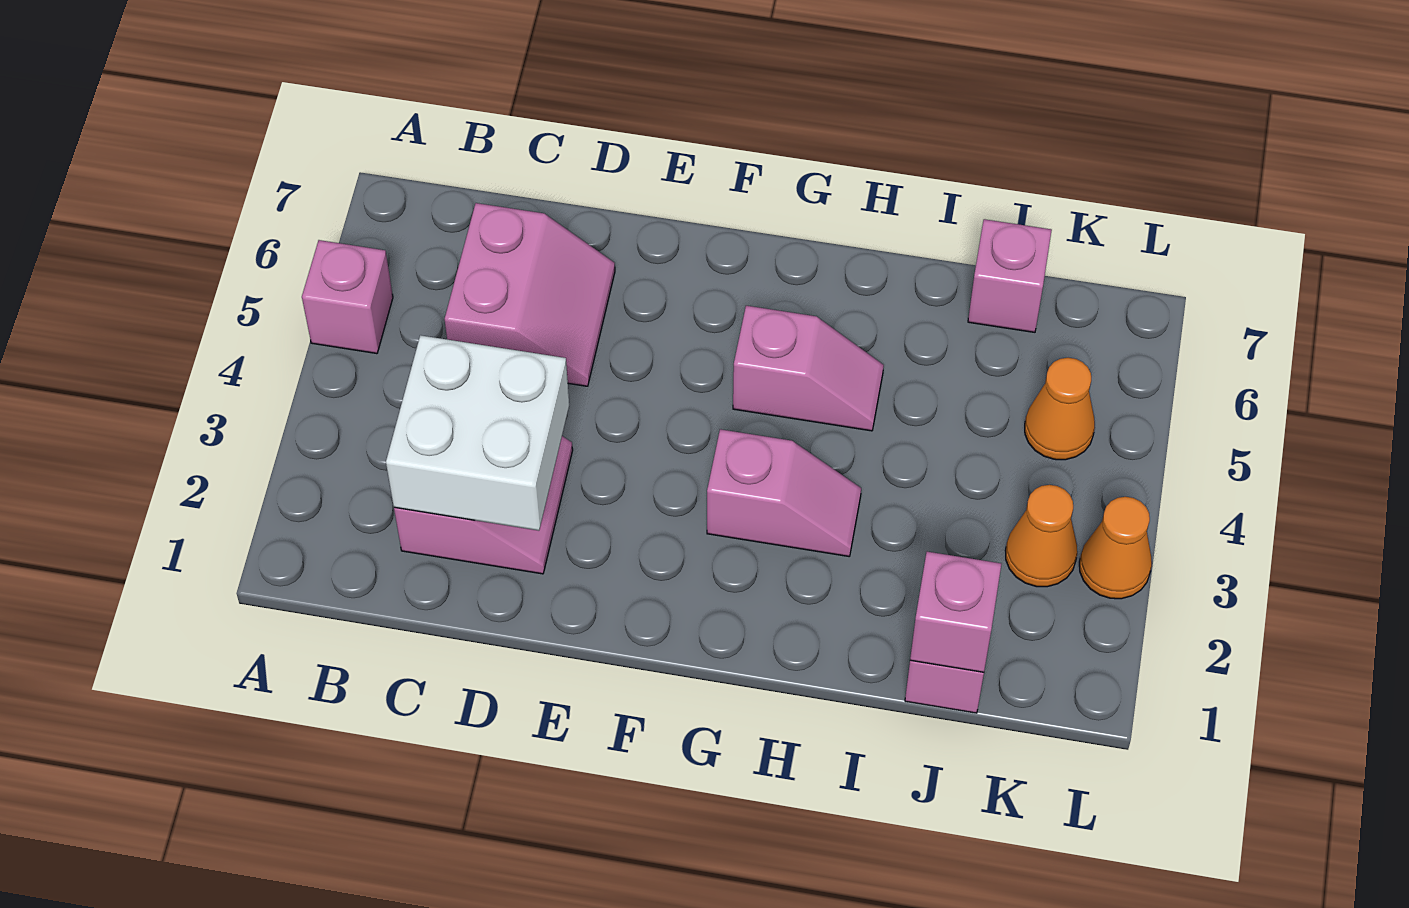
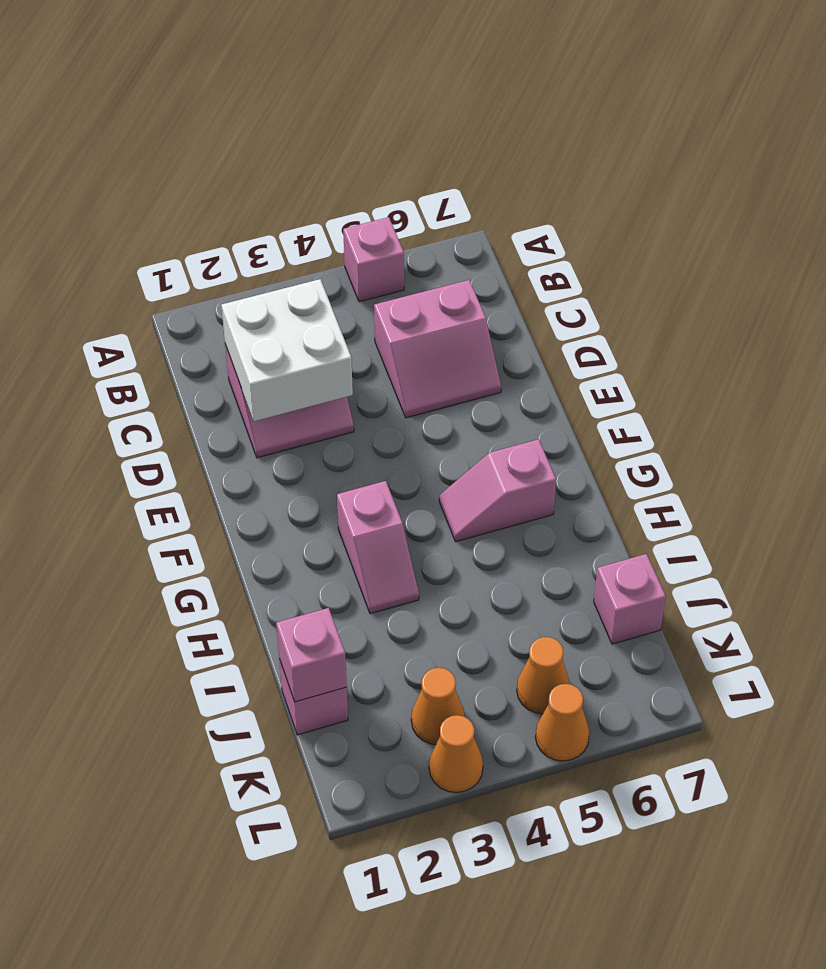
pink slope G5:H5 level 1 top G -> pink slope G5:G6 level 1 top 6
none -> orange cone L5 level 1

